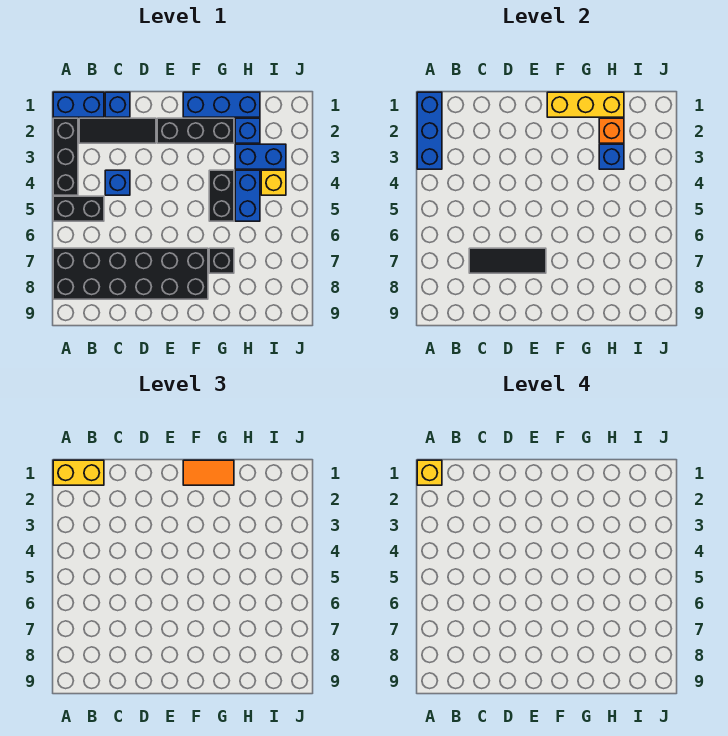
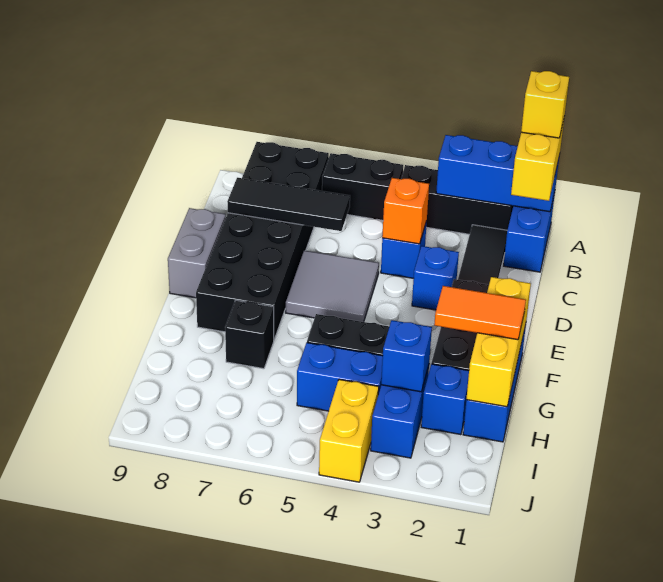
black brick A5:B5 level 1 -> black brick A5:A6 level 1
blue brick C1 level 1 -> blue brick D3 level 1
black tile C7:E7 level 2 -> black tile C6:C8 level 2
none -> grey tile D5:E6 level 1
none -> grey brick D9:E9 level 1
orange tile F1:G1 level 3 -> orange tile G1:G2 level 3
orange brick H2 level 2 -> orange brick C4 level 2
yellow brick I4 level 1 -> yellow brick I4:J4 level 1

